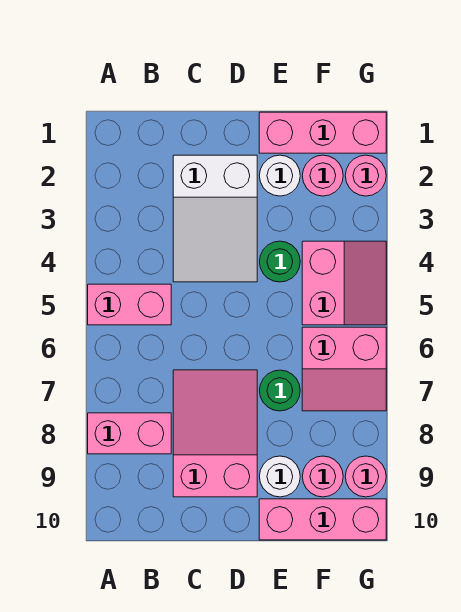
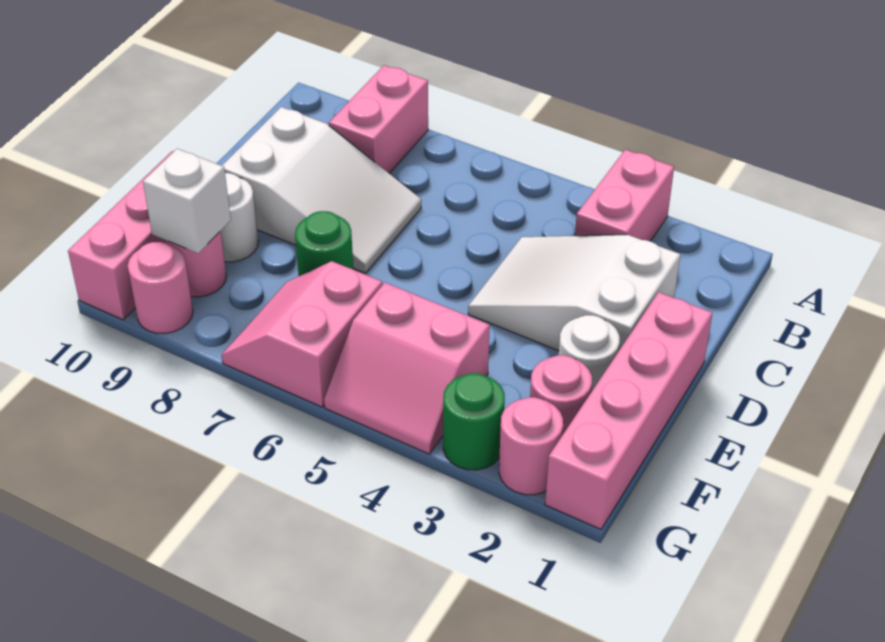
pink brick A5:B5 level 1 -> pink brick A3:B3 level 1
pink slope C7:D9 level 1 top 9 -> white slope C7:D9 level 1 top 9
pink brick E1:G1 level 1 -> pink brick D1:G1 level 1
green round brick E4 level 1 -> green round brick G3 level 1
none -> white brick F9 level 2

